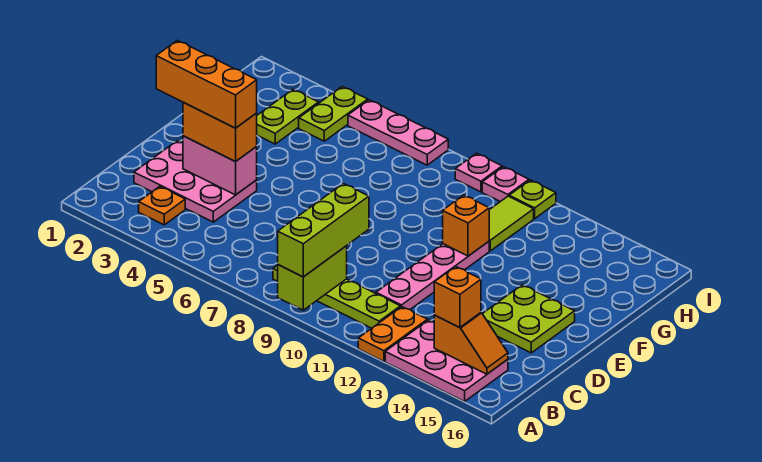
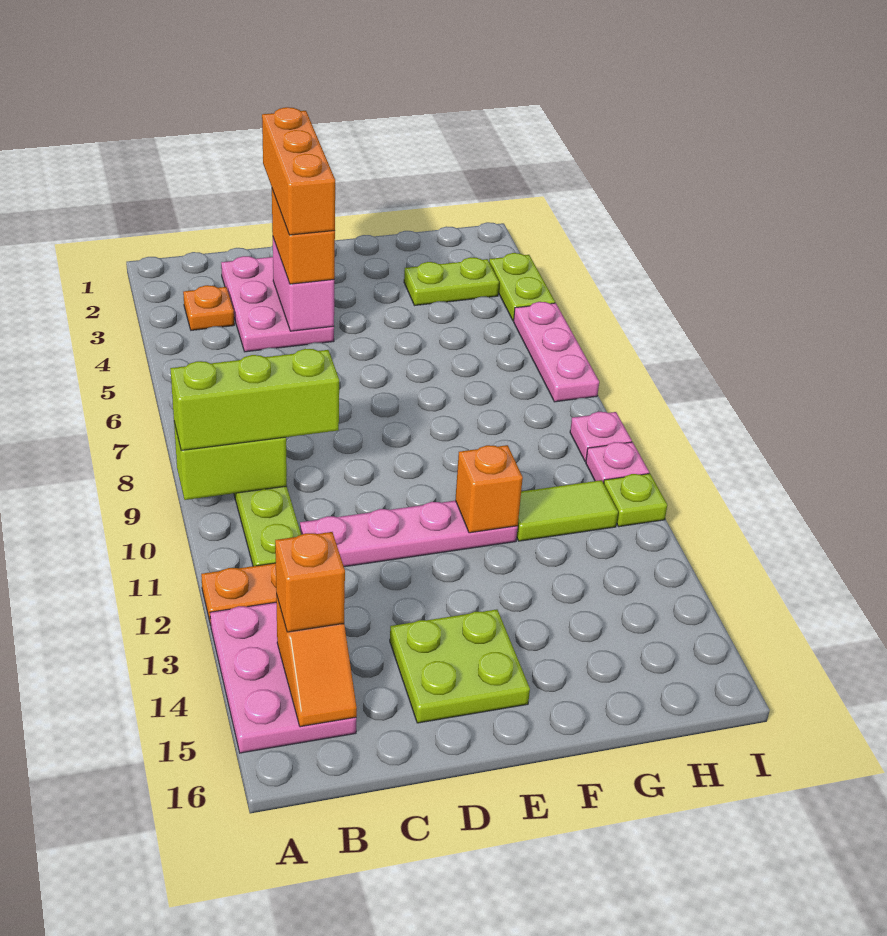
lime plate H4:I4 level 1 -> lime plate I3:I4 level 1

